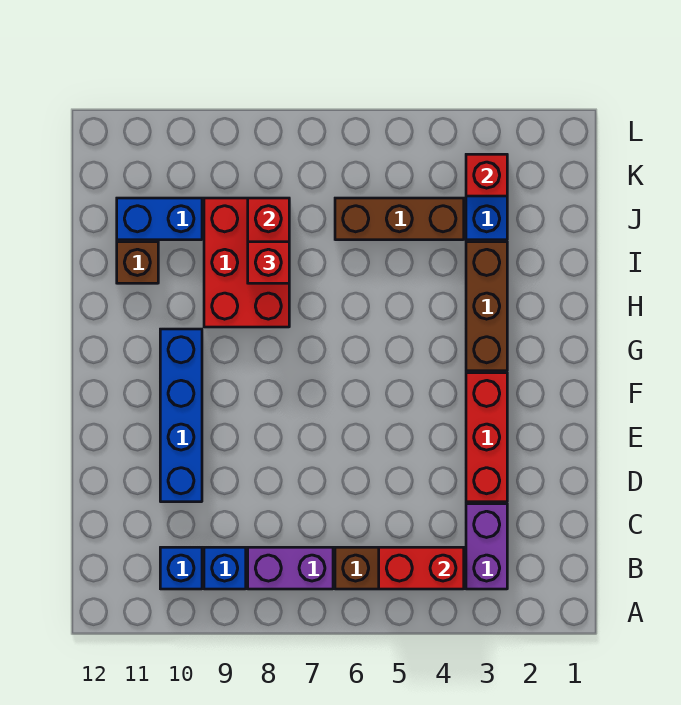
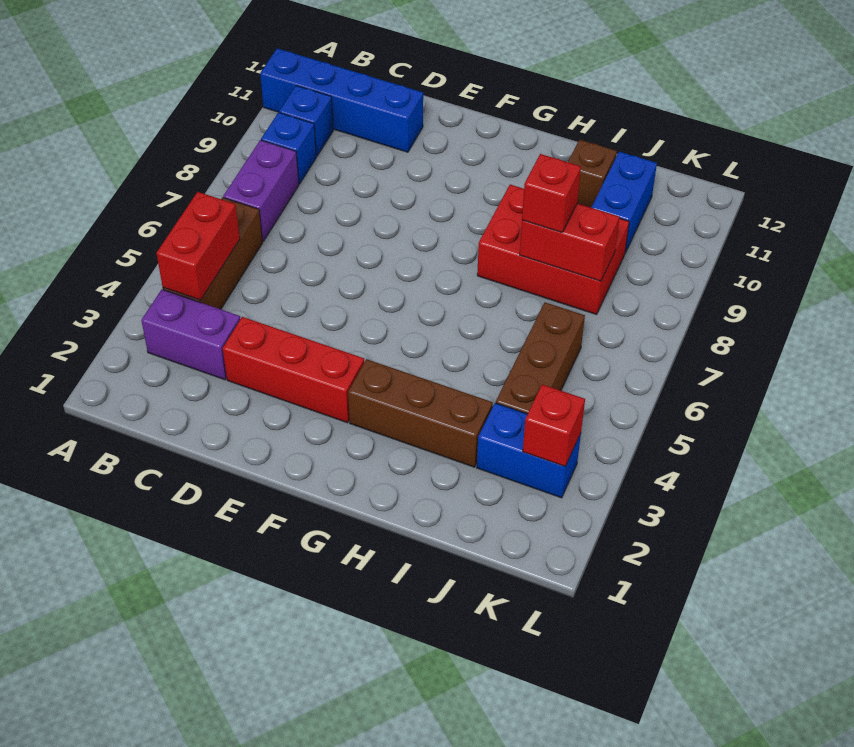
blue brick D10:G10 level 1 -> blue brick A11:D11 level 1

